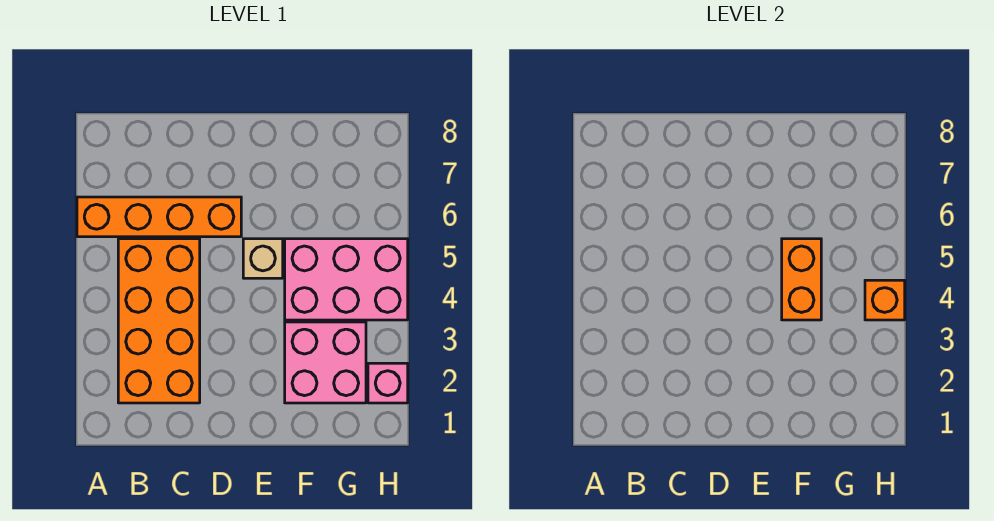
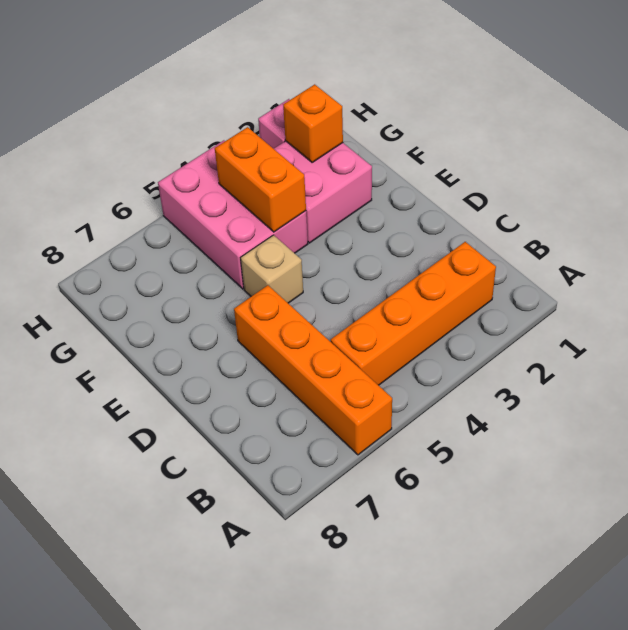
orange brick B2:C5 level 1 -> orange brick B2:B5 level 1
orange brick F4:F5 level 2 -> orange brick F4:G4 level 2
orange brick H4 level 2 -> orange brick G2 level 2

